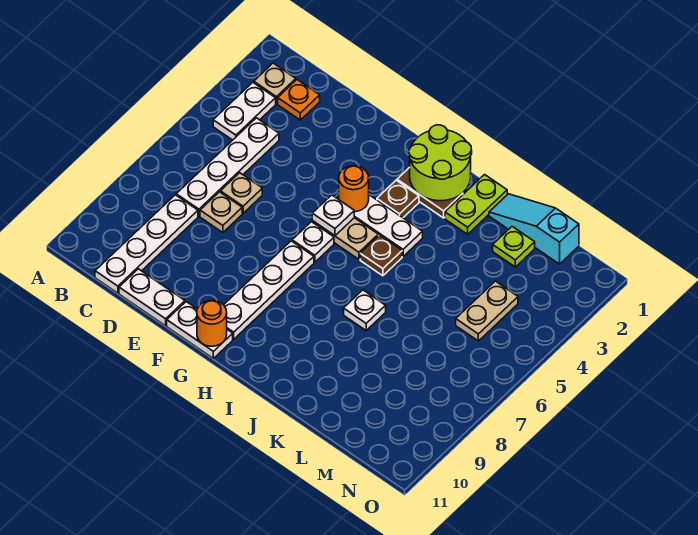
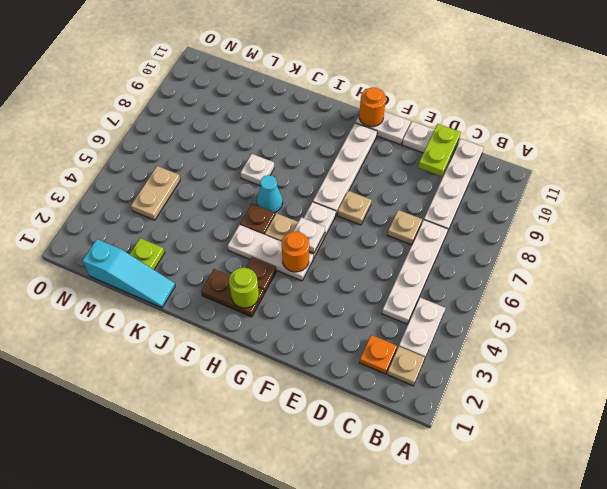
tan plate D6 level 1 -> tan plate F7 level 1
lime round brick H1:I2 level 2 -> lime round brick H2 level 2
none -> cyan cone I6 level 1
lime plate J1:J2 level 1 -> lime plate D10:D11 level 2

